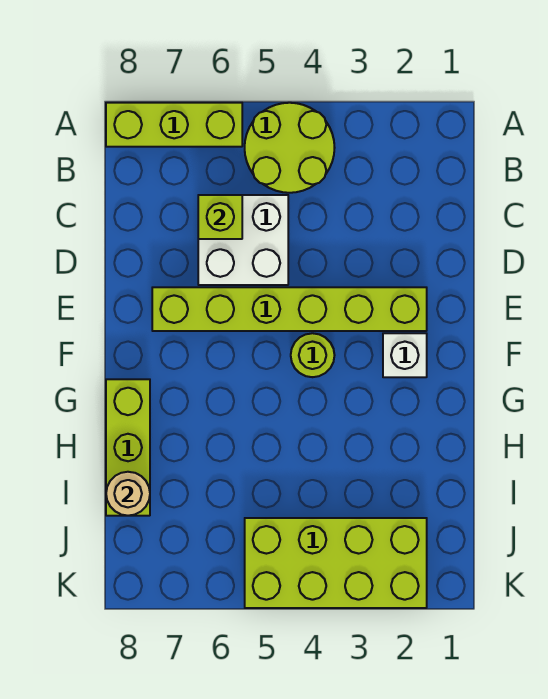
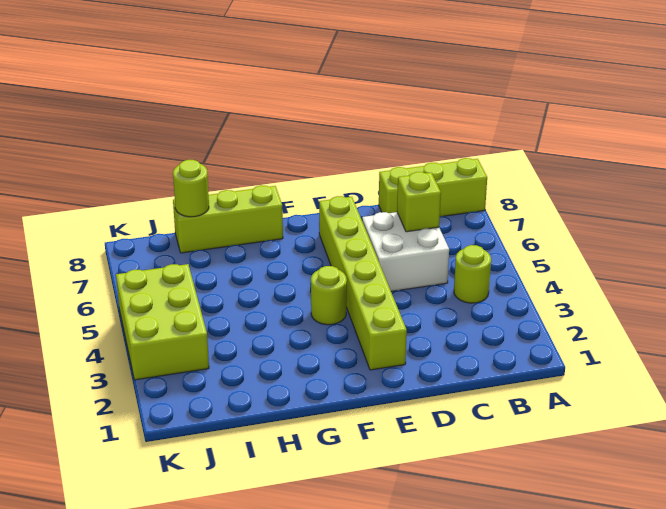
lime round brick A4:B5 level 1 -> lime round brick B4 level 1
lime brick A6:A8 level 1 -> lime brick A8:C8 level 1
white brick F2 level 1 -> none
tan round brick I8 level 2 -> lime round brick I8 level 2
lime brick J2:K5 level 1 -> lime brick J3:K5 level 1

